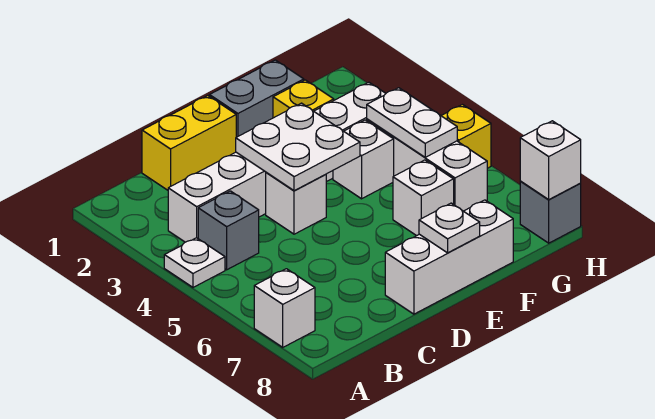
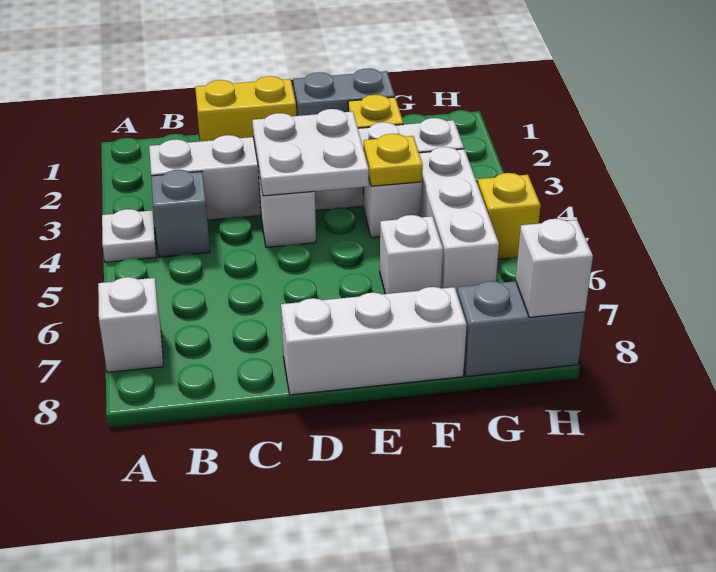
white plate E8 level 2 -> none
none -> yellow plate F4 level 2
white plate G4:G5 level 2 -> none
grey brick H8 level 1 -> grey brick G8:H8 level 1

